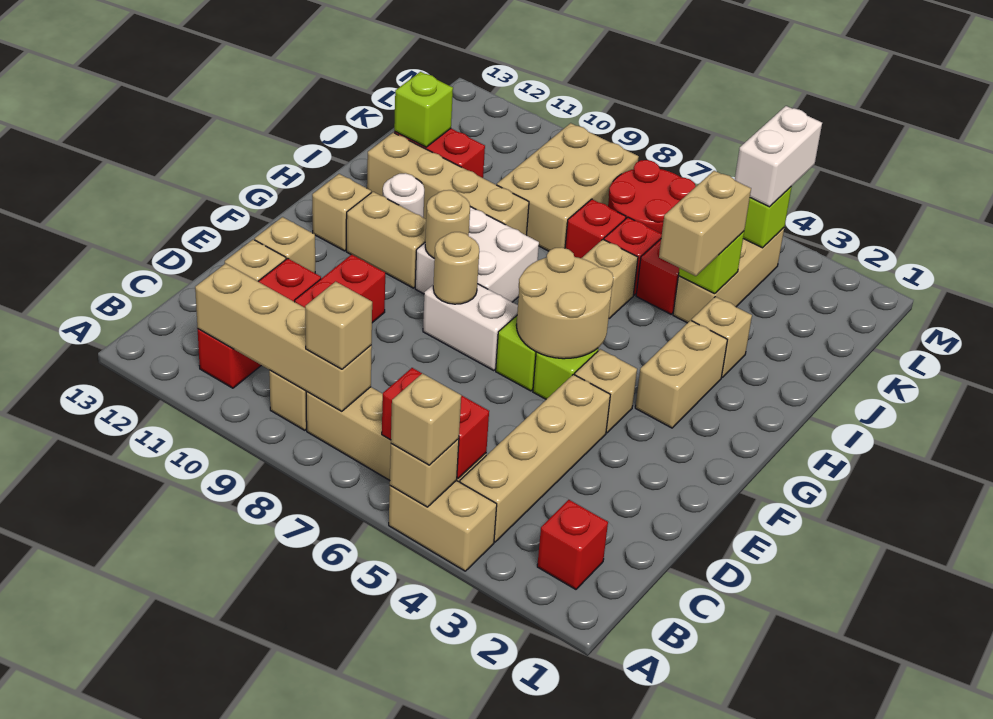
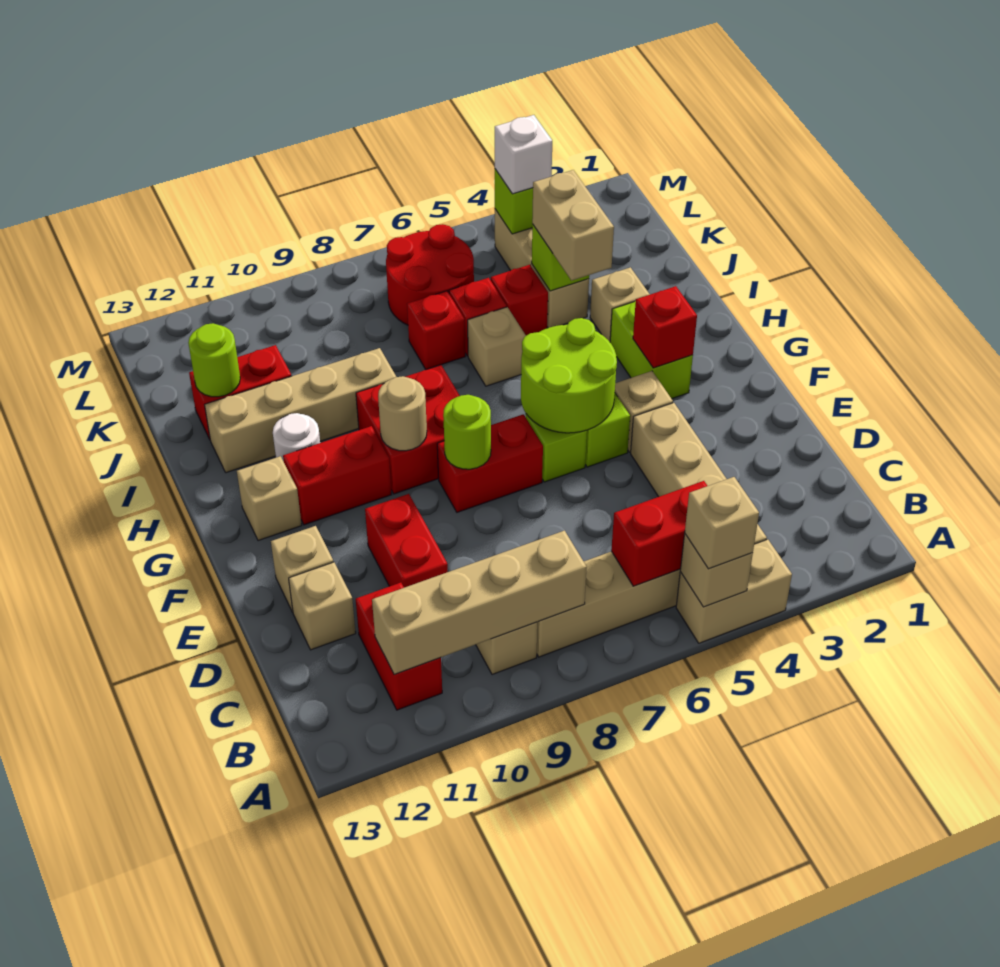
red brick B2 level 1 -> red brick G3 level 2
tan brick B8 level 3 -> none
red brick B11:D11 level 1 -> red brick B11:C11 level 1
tan round brick F5:G6 level 2 -> lime round brick F5:G6 level 2
white brick F7:F8 level 1 -> red brick F7:F8 level 1
tan round brick F8 level 2 -> lime round brick F8 level 2
tan brick G3:H3 level 1 -> lime brick G3:H3 level 1
white brick G8:H9 level 1 -> red brick G8:H9 level 1
tan brick G10:G11 level 1 -> red brick G10:G11 level 1
tan brick J8:L9 level 1 -> none
lime brick J12 level 2 -> lime round brick J12 level 2
white brick L4:M4 level 3 -> white brick L4 level 3

